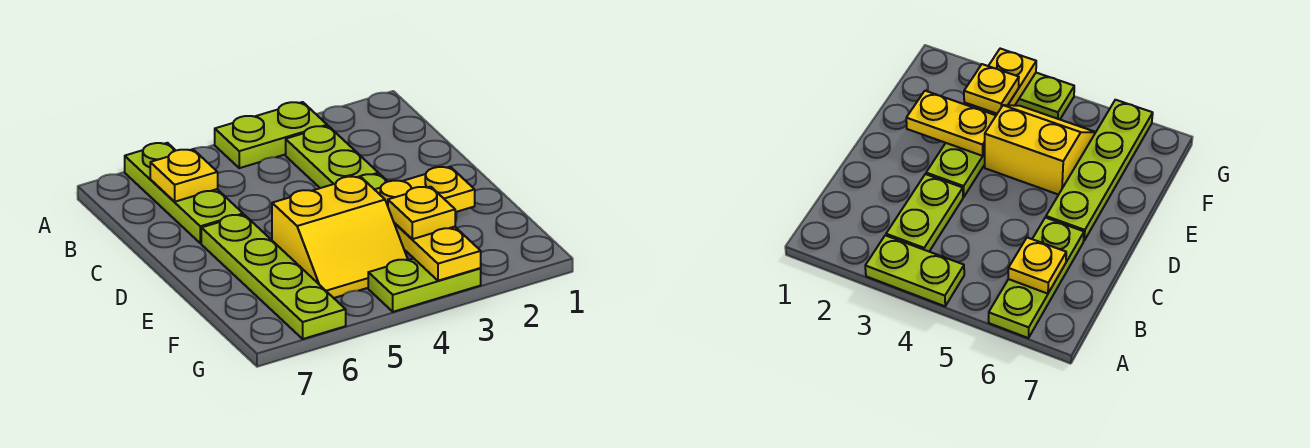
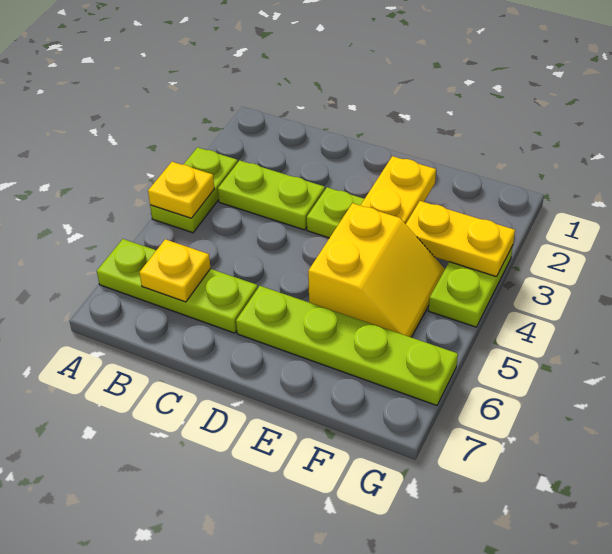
yellow plate F3 level 3 -> yellow plate A4 level 2

